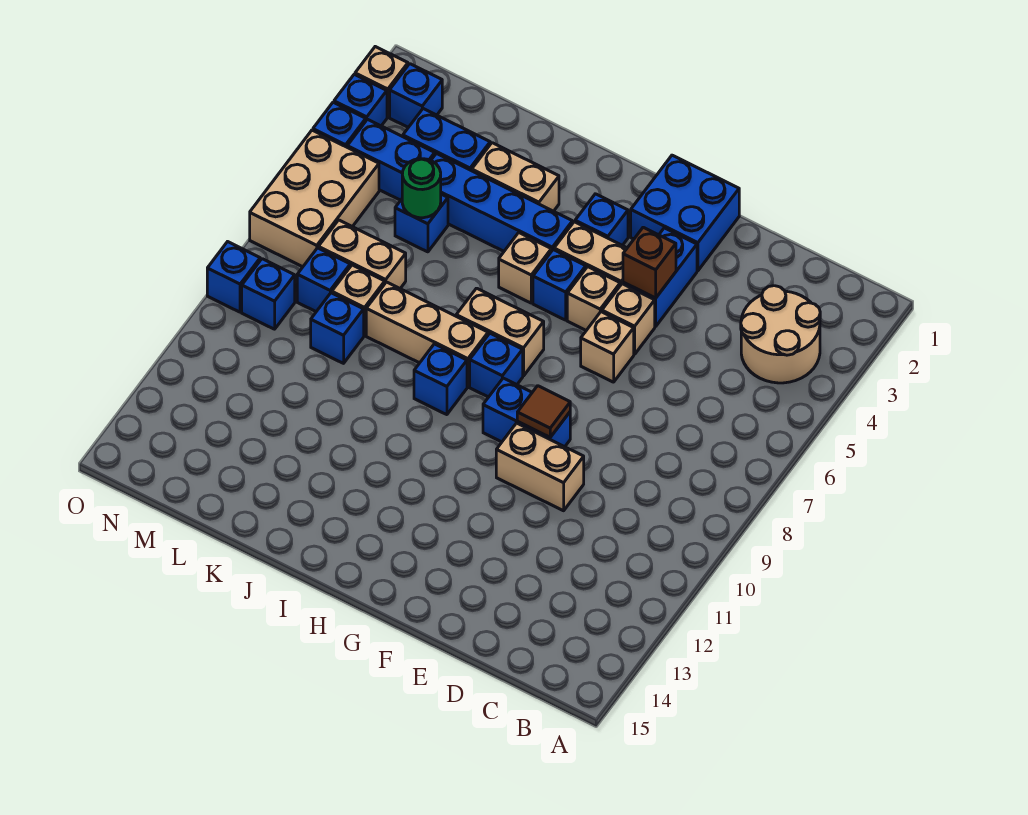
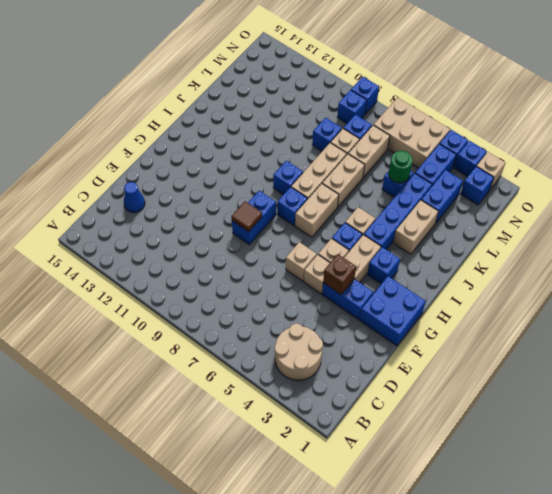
none -> blue cone D14 level 1
tan brick E10:F10 level 1 -> tan brick J7:K7 level 1

